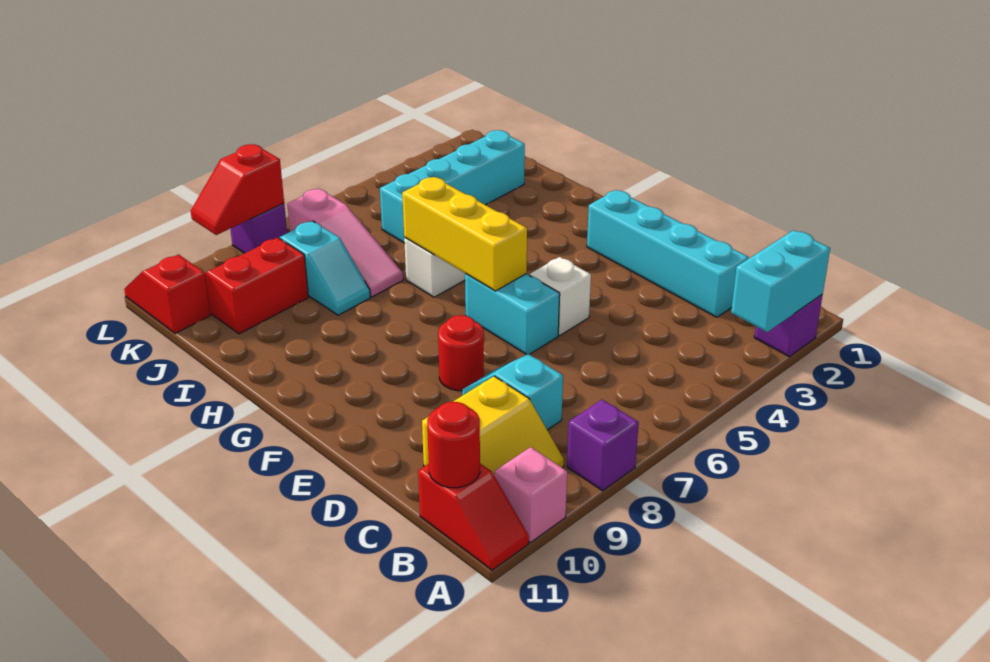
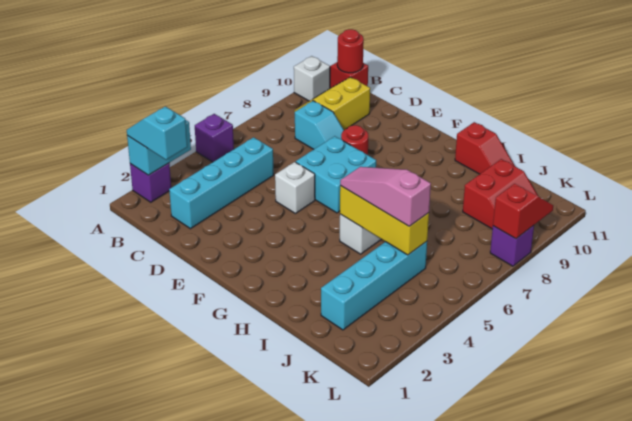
purple brick A8 level 1 -> purple brick A5 level 1
pink brick A10 level 1 -> white brick A10 level 1
cyan brick C2:F2 level 1 -> cyan brick C2:C5 level 1
cyan brick E6:F6 level 1 -> cyan brick E6:F7 level 1
yellow brick F6:H6 level 2 -> yellow brick H5:J5 level 2
pink slope I7:K7 level 1 top K -> pink slope H5:J5 level 3 top J
cyan slope I8:J8 level 1 top J -> cyan slope A2:B2 level 3 top B
red slope K11:L11 level 1 top K -> red slope H11:I11 level 1 top H

